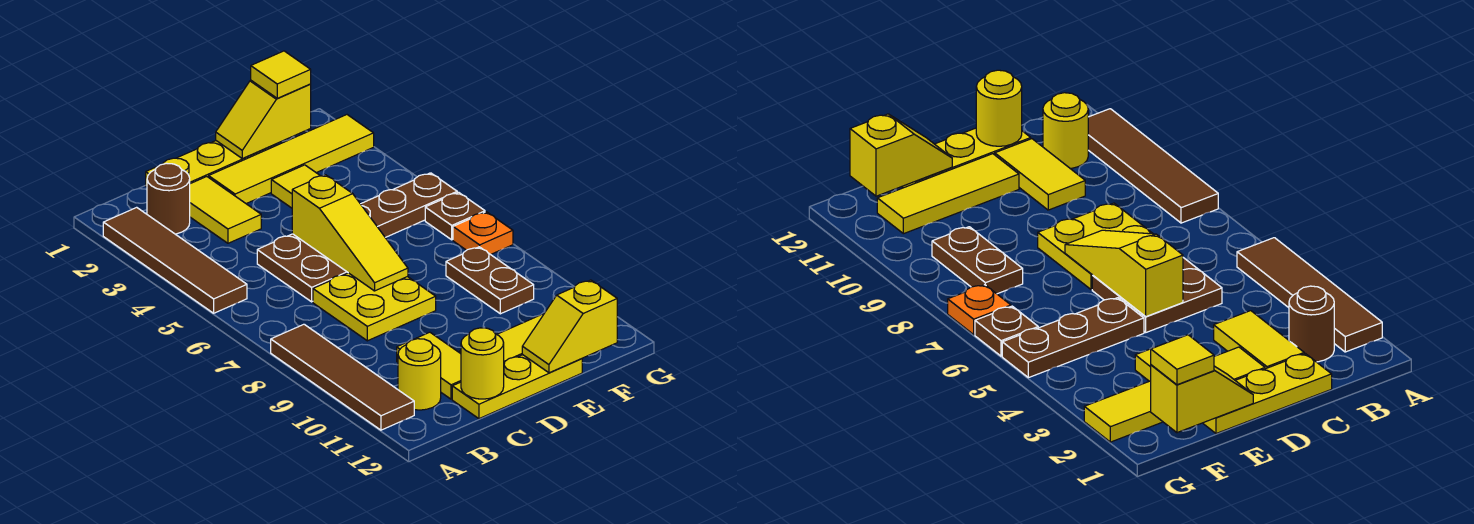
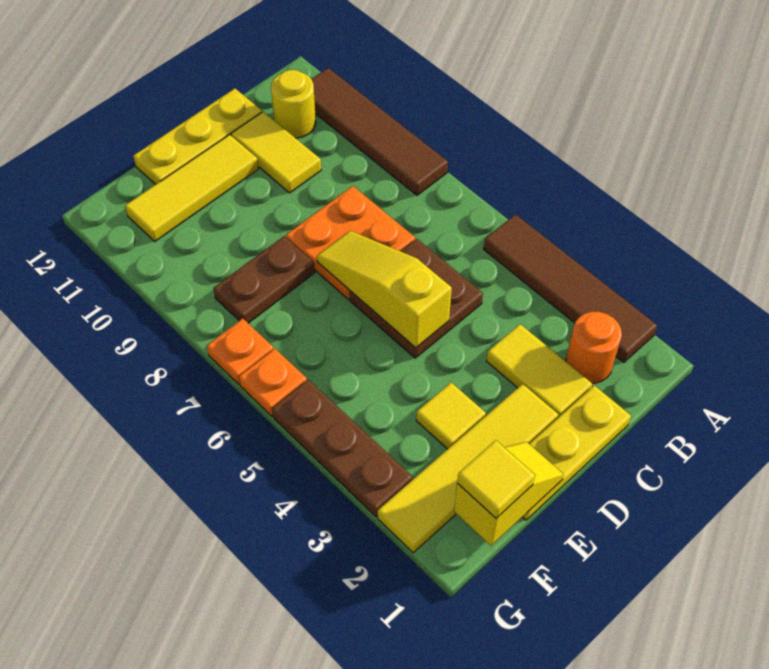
brown round brick B2 level 1 -> orange round brick B2 level 1
yellow plate C7:D8 level 1 -> orange plate C7:D8 level 1
yellow round brick C12 level 2 -> none
brown plate E5:G5 level 1 -> brown plate G3:G5 level 1
yellow slope E12:F12 level 2 top F -> none
brown plate F8:F9 level 1 -> brown plate E8:F8 level 1
brown plate G6 level 1 -> orange plate G6 level 1

